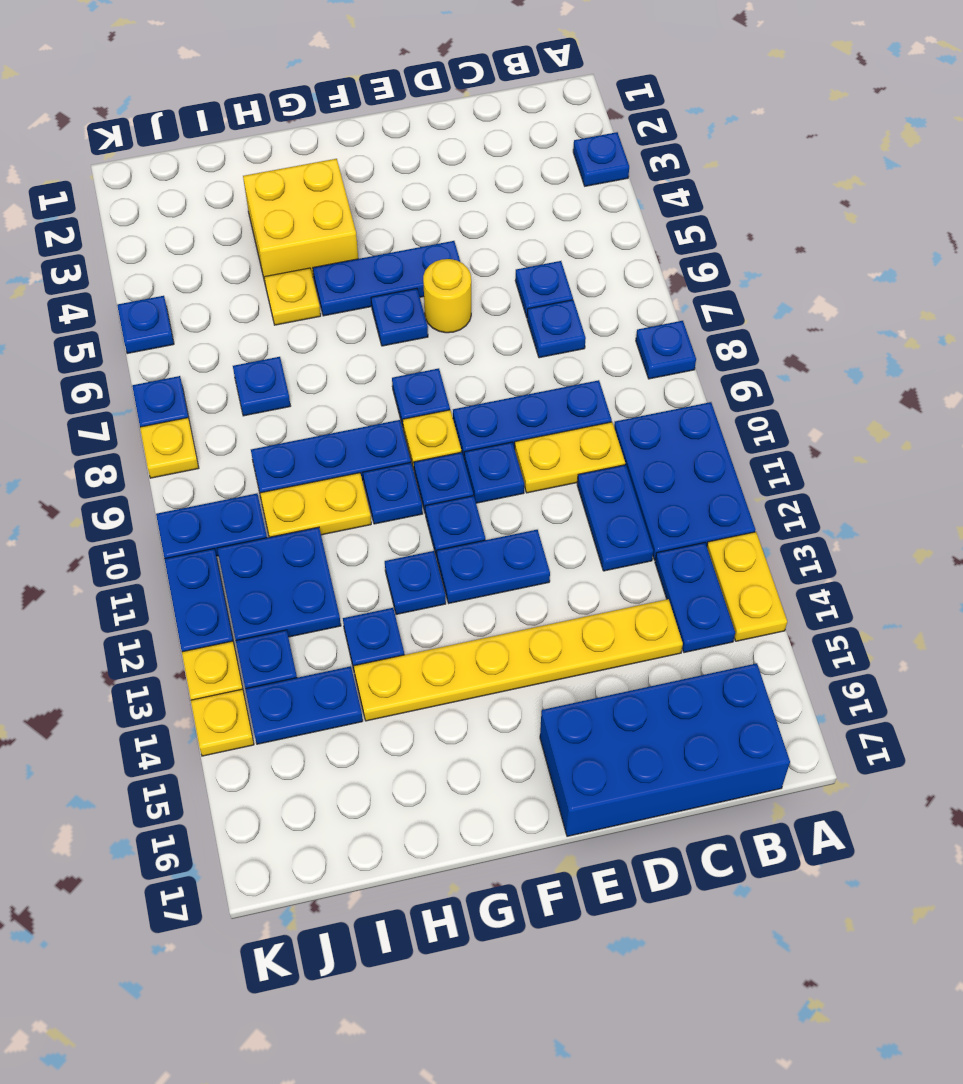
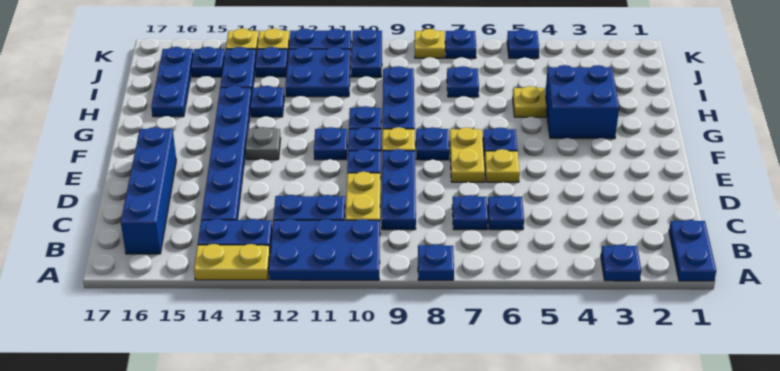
blue brick B16:E17 level 1 -> blue brick B16:E16 level 1
yellow plate C14:H14 level 1 -> blue plate C14:H14 level 1
blue plate E5:G5 level 1 -> blue plate H16:J16 level 1
yellow round brick E6 level 1 -> yellow plate E6 level 1
blue plate E12:F12 level 1 -> blue plate A1:B1 level 1
none -> grey plate F13 level 1
yellow brick G3:H4 level 1 -> blue brick G3:H4 level 1
blue plate G12 level 1 -> blue plate J15 level 1
yellow plate H10:I10 level 1 -> yellow plate E7:F7 level 1

